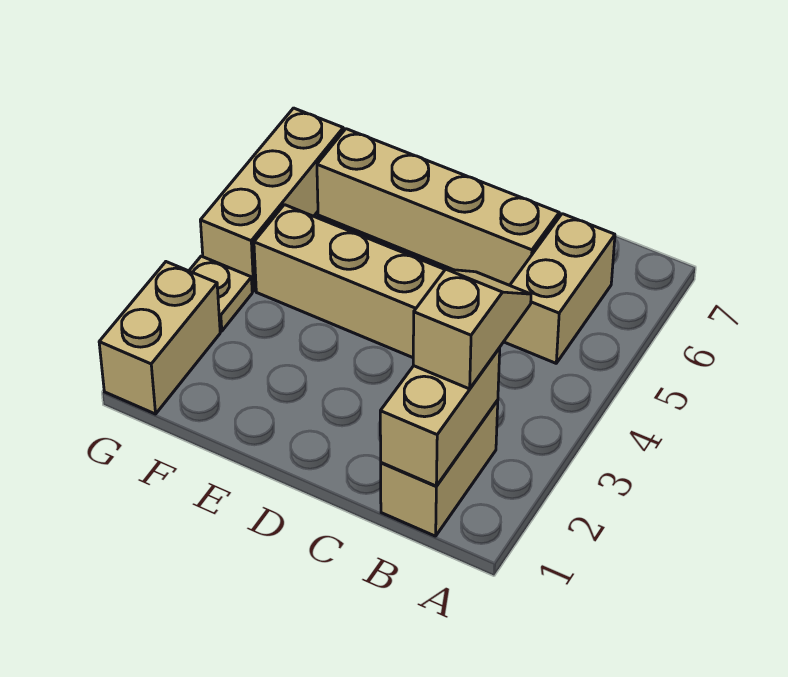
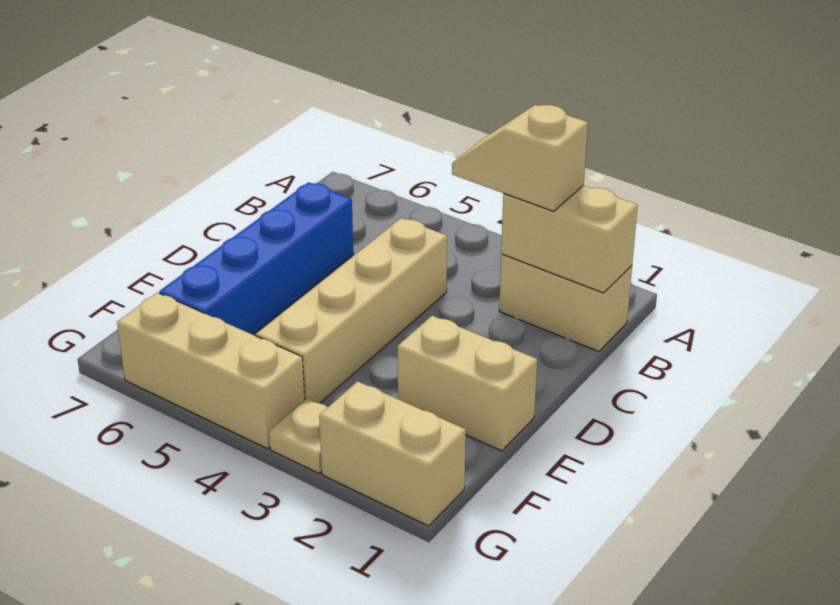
tan brick B5:B6 level 1 -> tan brick E1:E2 level 1
tan brick C6:F6 level 1 -> blue brick C6:F6 level 1

